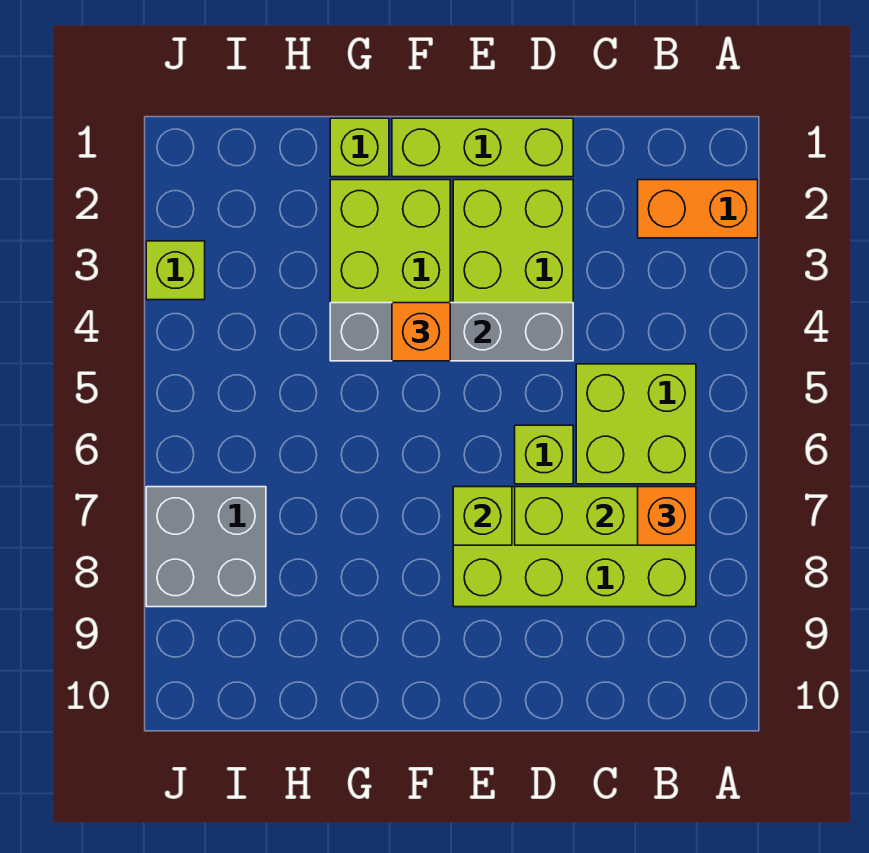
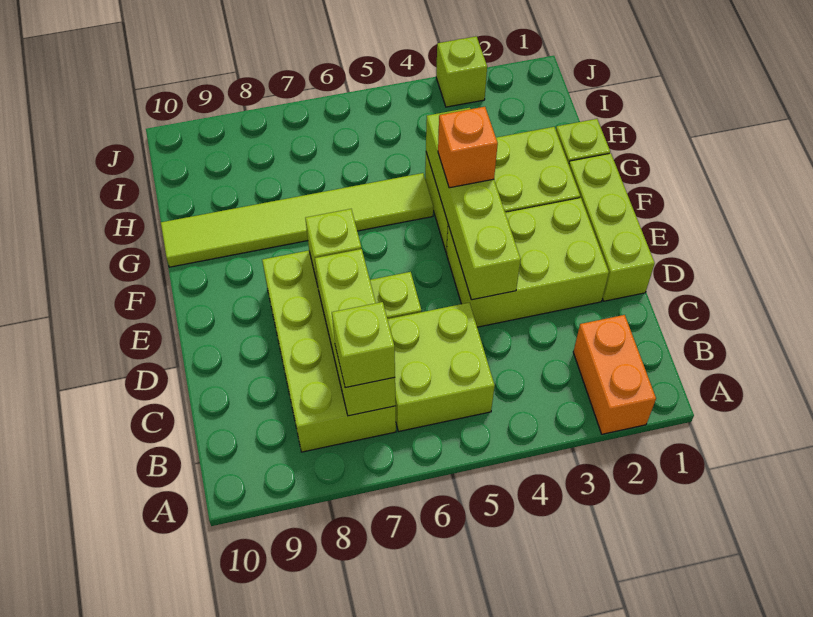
orange brick B7 level 3 -> lime brick B7 level 3
grey brick D4:G4 level 2 -> lime brick D4:G4 level 2
none -> lime tile G5:G10 level 1
grey brick I7:J8 level 1 -> none

